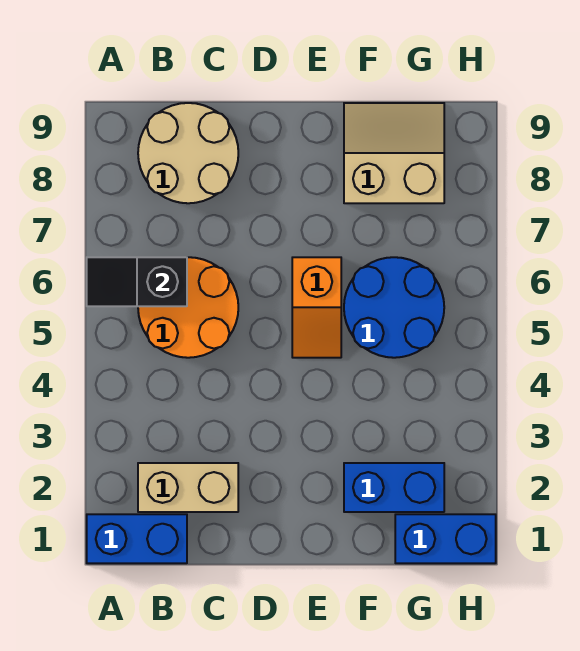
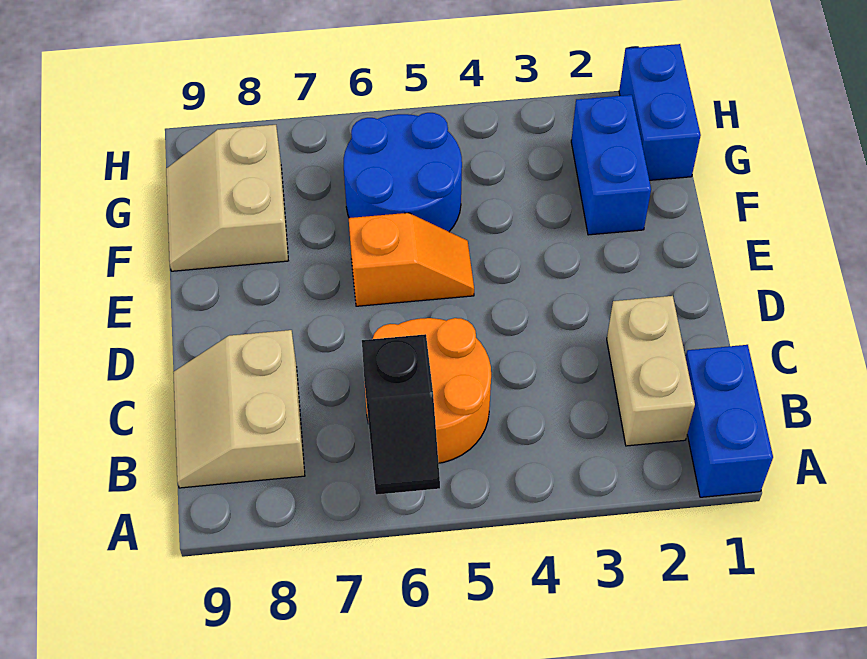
tan round brick B8:C9 level 1 -> tan slope B8:C9 level 1 top 8

